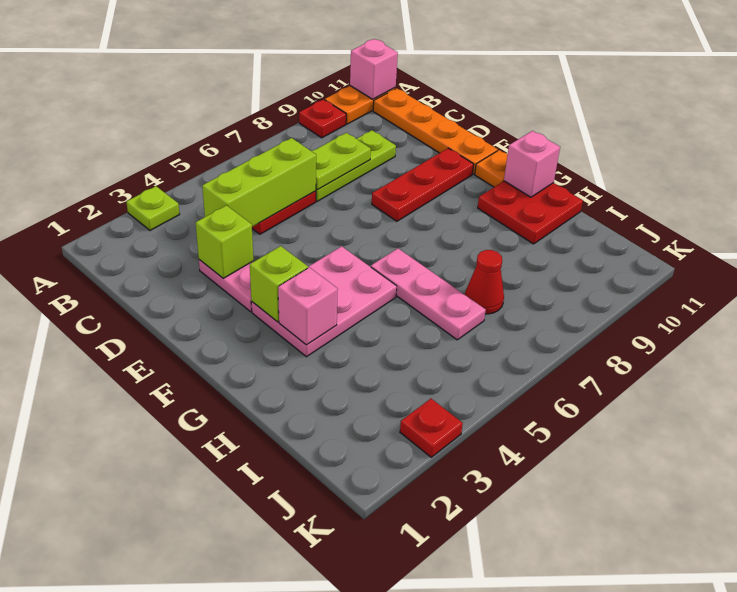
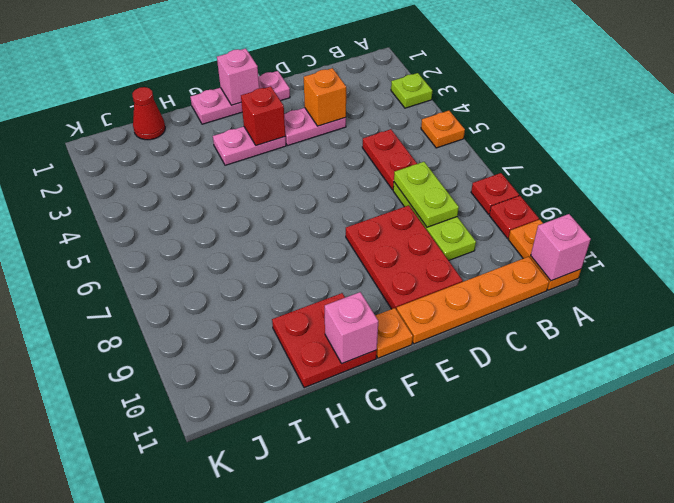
none -> orange plate A5 level 1
lime brick C4:C6 level 2 -> none
lime brick D3 level 2 -> orange brick D3 level 2
red plate E8:E10 level 1 -> red plate D8:E10 level 1
pink plate F3:G5 level 1 -> pink plate F3:G3 level 1
lime brick F3 level 2 -> red brick F3 level 2
pink brick G3 level 2 -> pink brick F1 level 2
pink plate G6:I6 level 1 -> pink plate E1:G1 level 1
red cone I7 level 1 -> red cone I1 level 1
red plate K3 level 1 -> red plate A8 level 1

